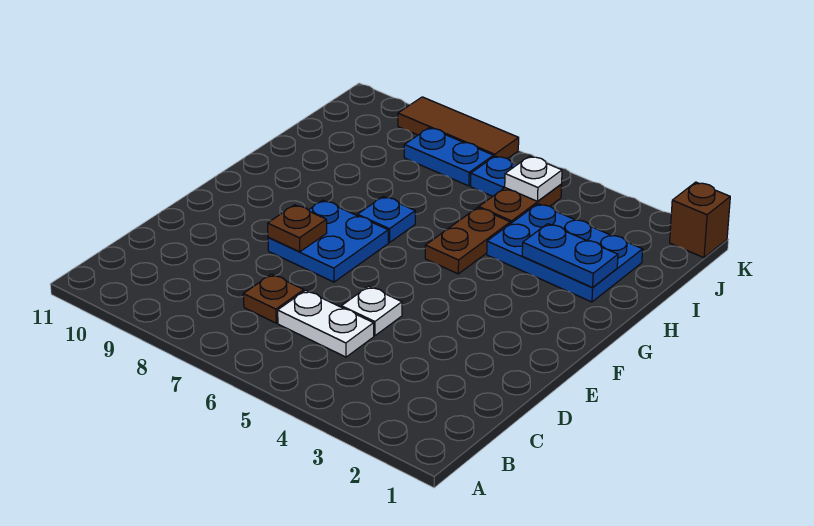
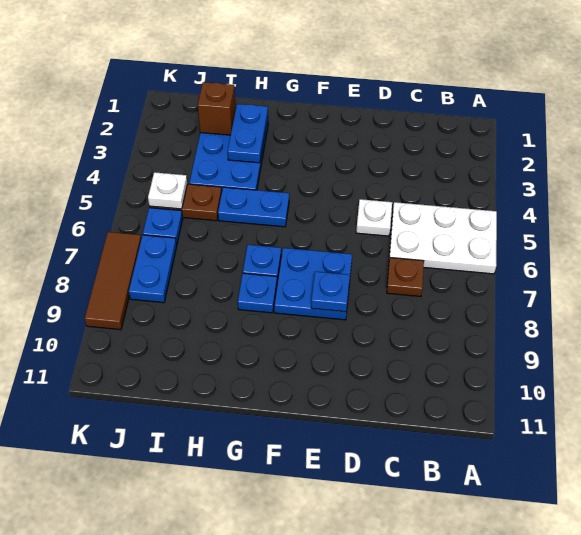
white plate C5:C6 level 1 -> white plate A5:C6 level 1
brown plate E8 level 2 -> blue plate E8 level 2
brown plate G5:H5 level 1 -> blue plate G5:H5 level 1
none -> blue plate G8 level 1
brown brick K1 level 1 -> brown brick I2 level 2

